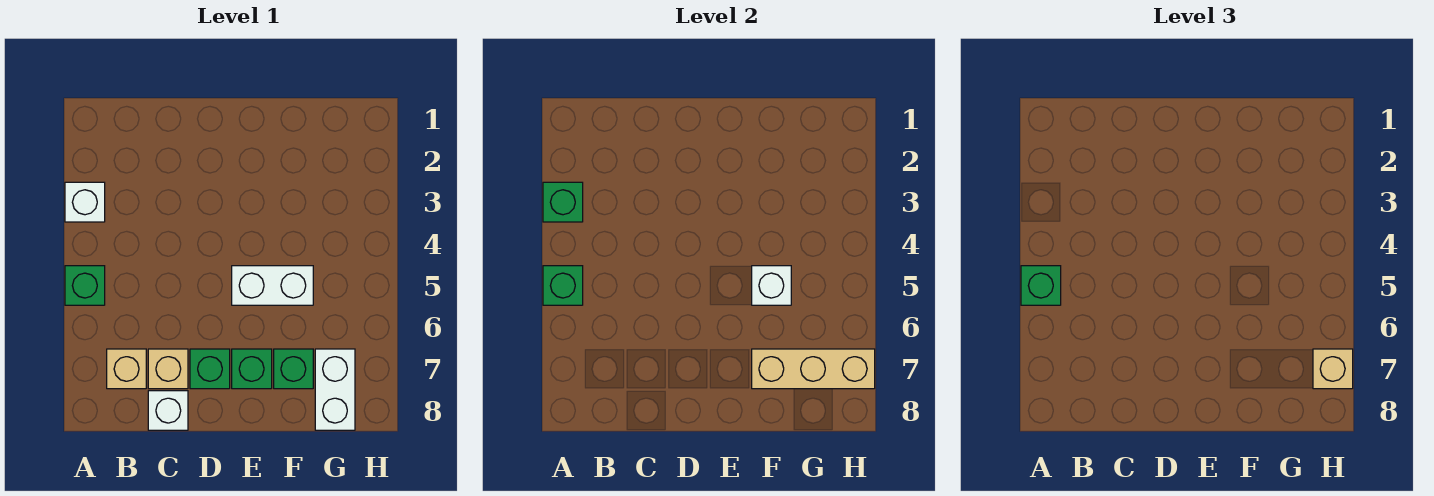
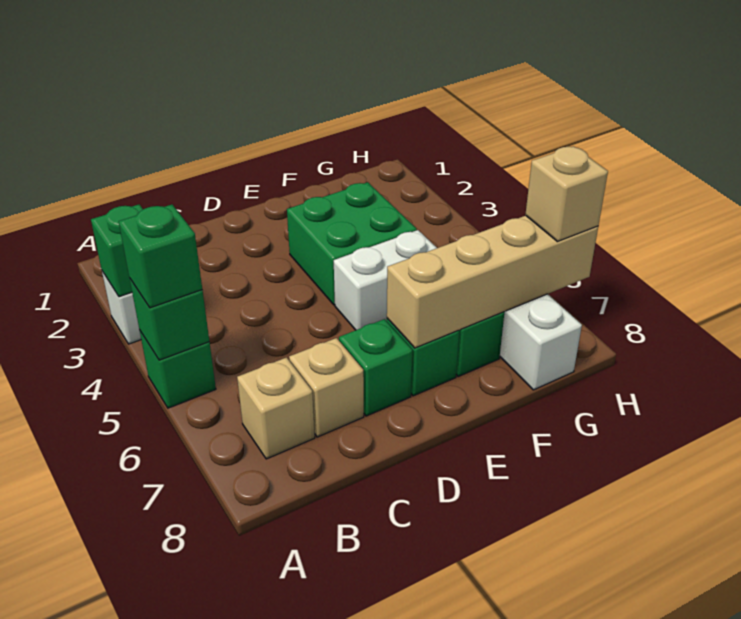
white brick C8 level 1 -> none
none -> green brick E3:F4 level 1
white brick F5 level 2 -> none
tan brick F7:H7 level 2 -> tan brick E7:H7 level 2

